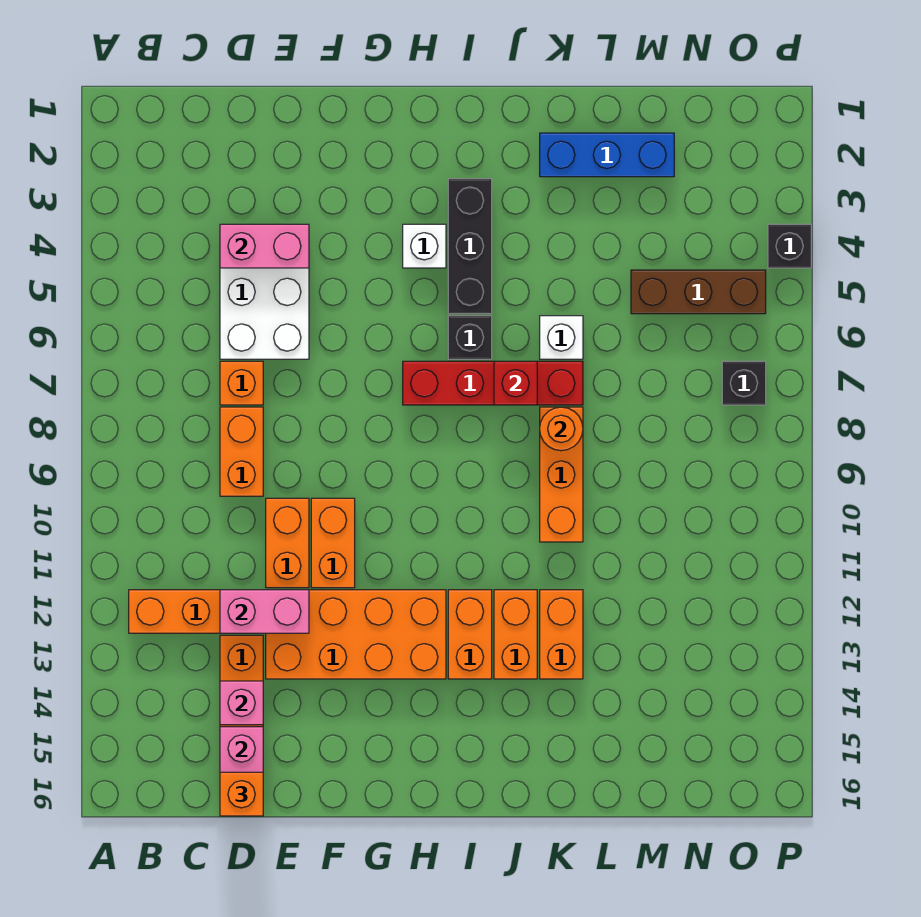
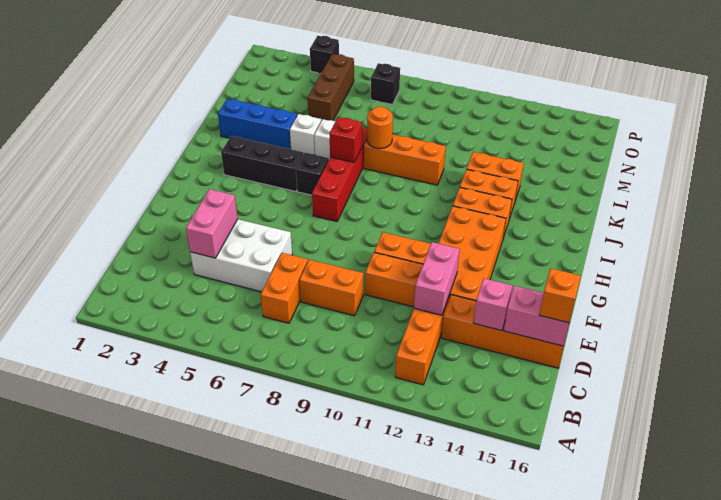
orange brick D7 level 1 -> orange brick C7:D7 level 1
white brick H4 level 1 -> white brick K5 level 1
blue brick K2:M2 level 1 -> blue brick K2:K4 level 1

